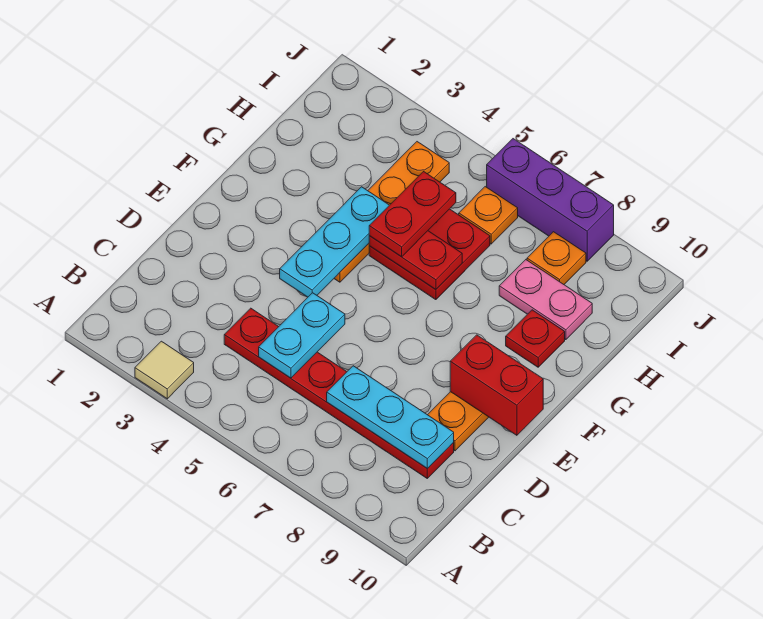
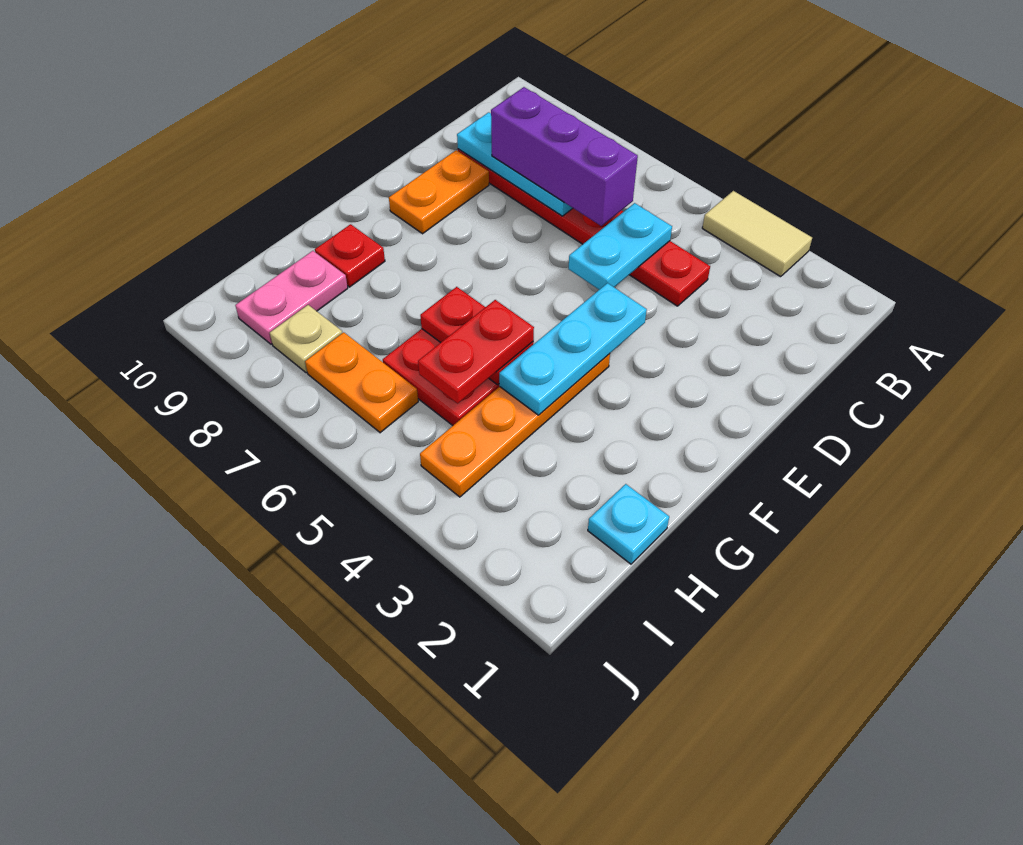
tan tile A3 level 1 -> tan tile A3:A4 level 1
red brick E9:E10 level 2 -> none
none -> cyan plate H1 level 1
pink plate H8:H9 level 1 -> pink plate H9:I9 level 1
orange plate I6 level 1 -> orange plate I6:I7 level 1
orange plate I8 level 1 -> tan plate I8 level 1
purple brick J6:J8 level 1 -> purple brick C6:C8 level 3

